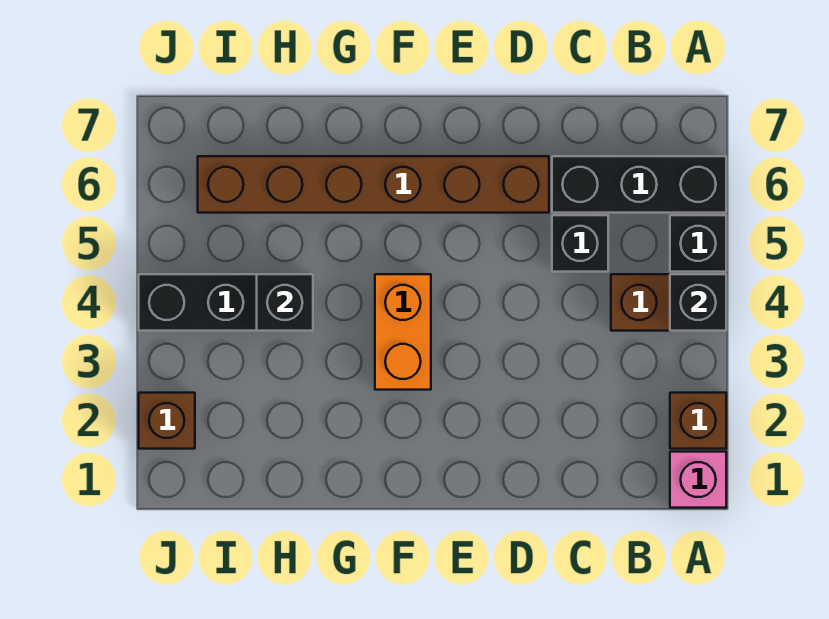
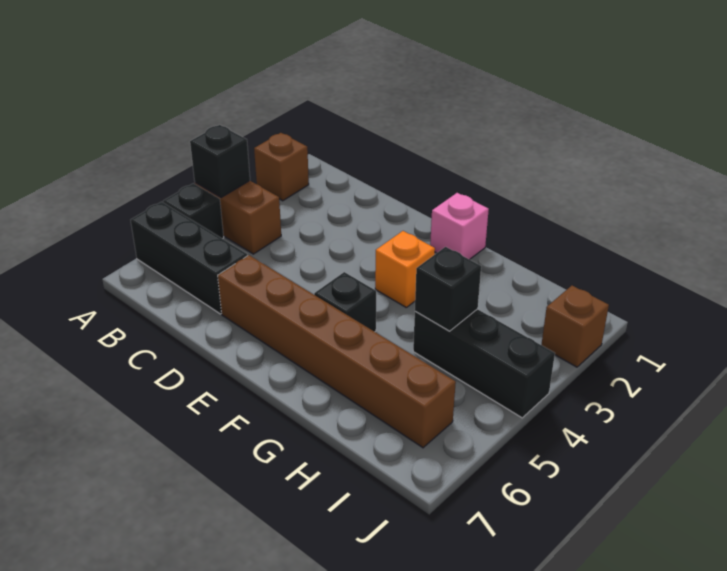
pink brick A1 level 1 -> pink brick F1 level 1
black brick C5 level 1 -> black brick F5 level 1
orange brick F3:F4 level 1 -> orange brick F3 level 1

